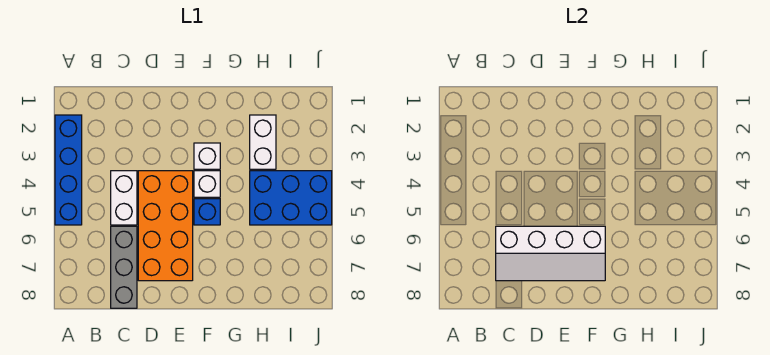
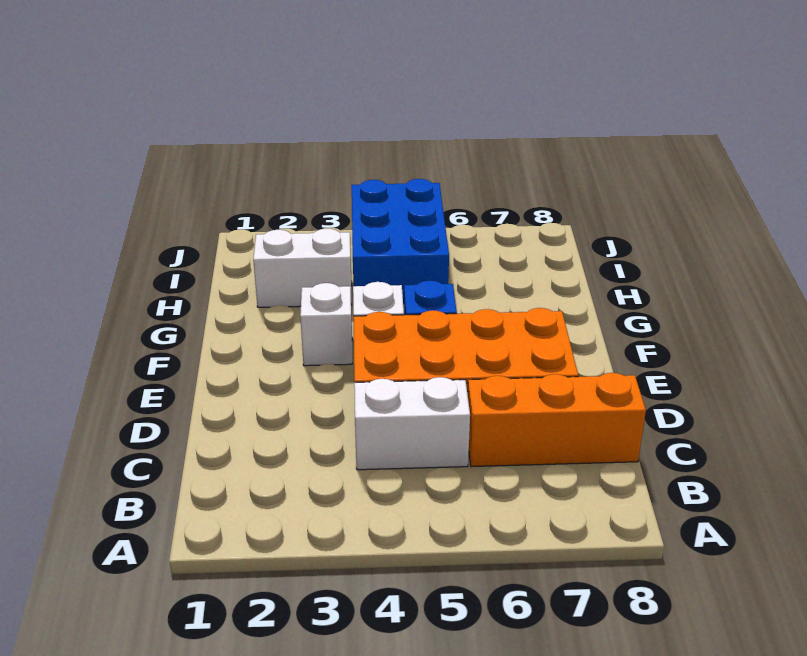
blue brick A2:A5 level 1 -> none
grey brick C6:C8 level 1 -> orange brick C6:C8 level 1
white slope C6:F7 level 2 top 6 -> none

